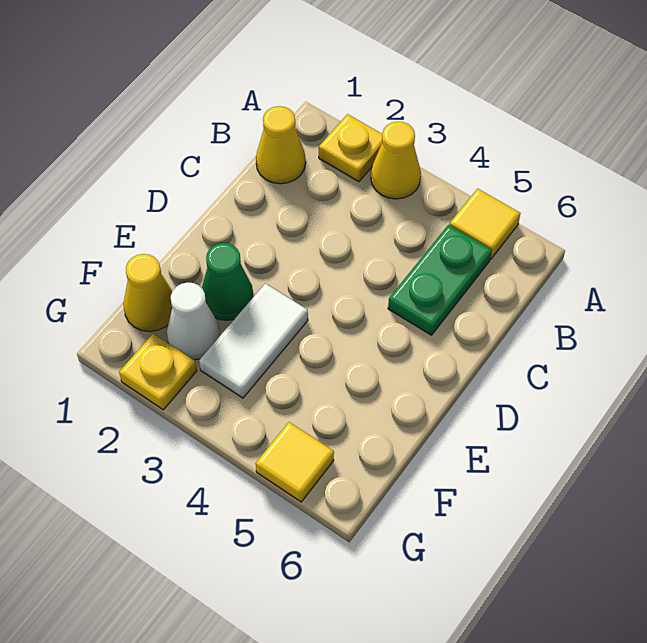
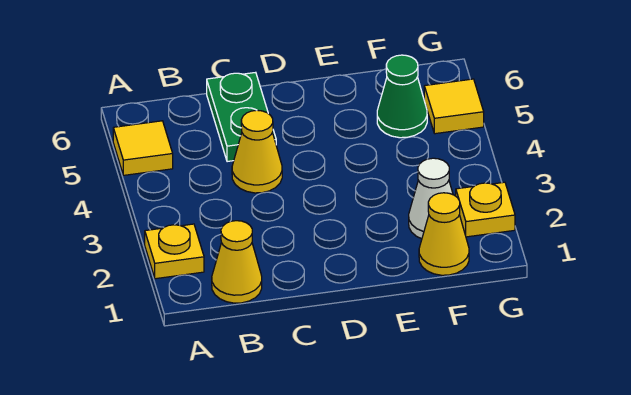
yellow cone A3 level 1 -> yellow cone C4 level 1
green plate B5:C5 level 1 -> green plate C5:C6 level 1
green cone E2 level 1 -> green cone F5 level 1
white tile E3:F3 level 1 -> none

